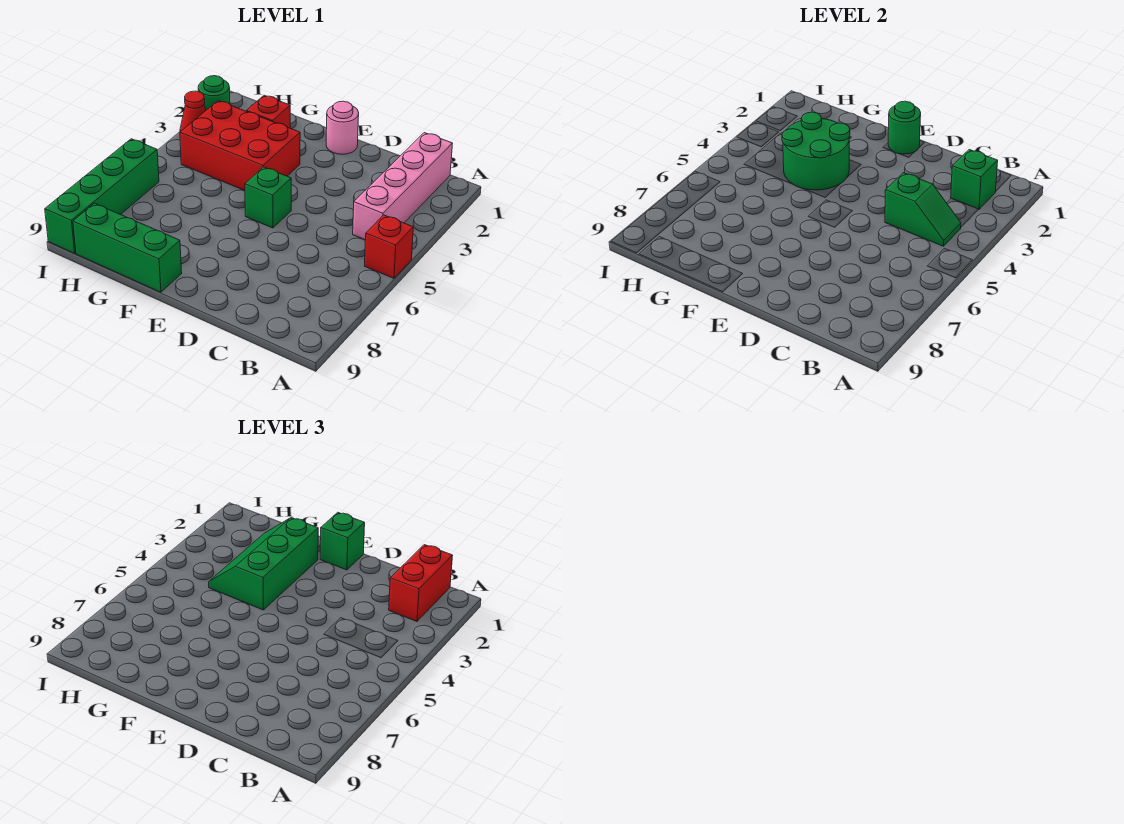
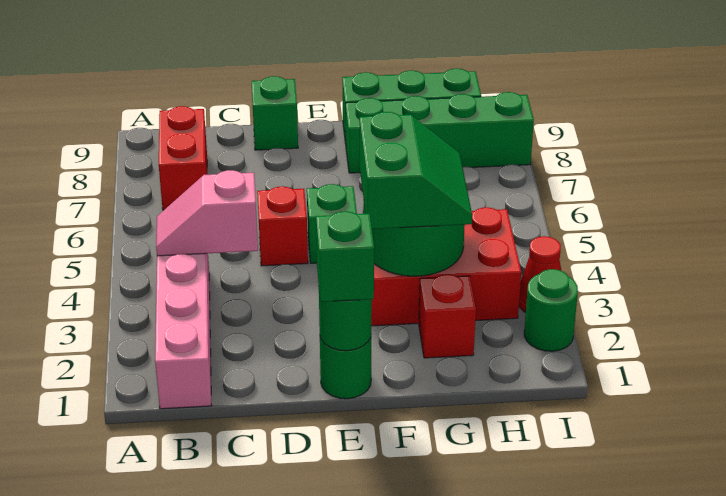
red brick A5 level 1 -> red brick D5 level 1
red brick B1:B2 level 3 -> red brick B7:B8 level 1
green brick B2 level 2 -> green brick D9 level 1
green slope B4:C4 level 2 top C -> pink slope B4:C4 level 2 top C
pink round brick E1 level 1 -> green round brick E1 level 1
green slope F2:G4 level 3 top F -> green slope F3:G4 level 3 top F
green brick I6:I9 level 1 -> green brick F8:I8 level 1

